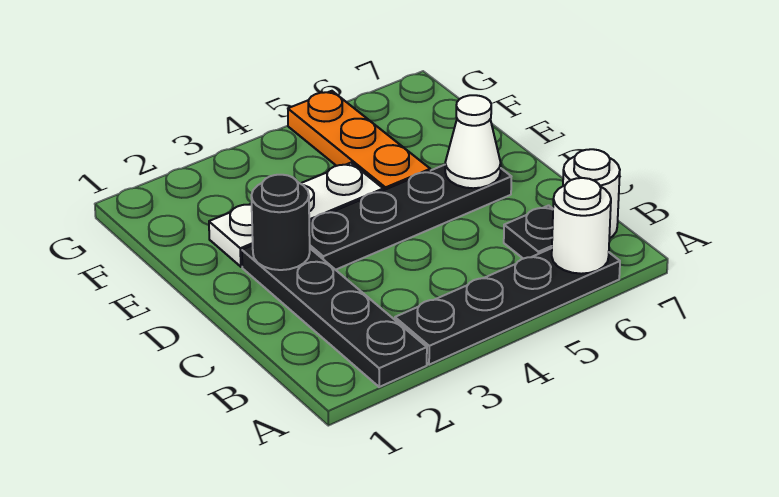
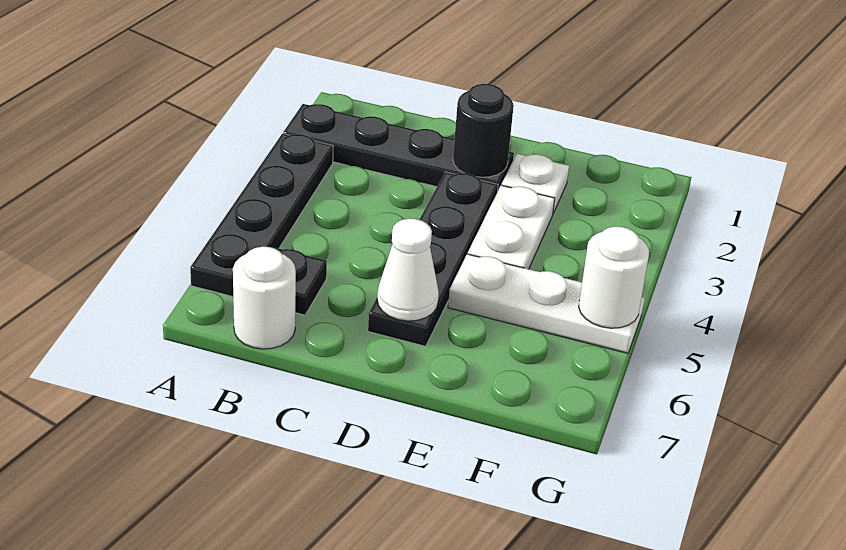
white round brick A6 level 2 -> white round brick G5 level 2
orange plate E5:G5 level 1 -> white plate E5:G5 level 1

